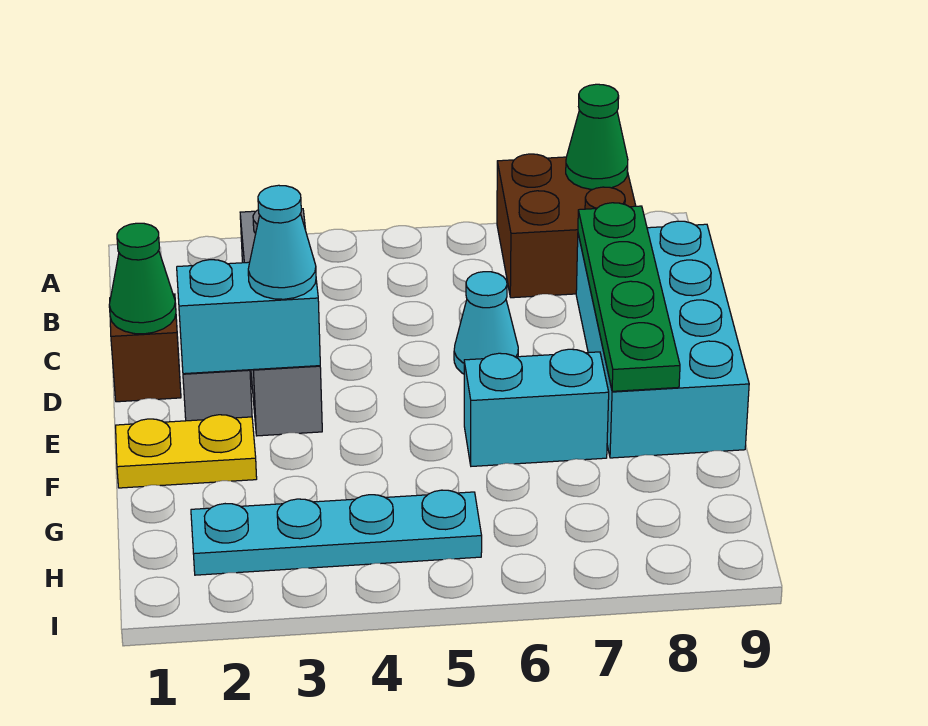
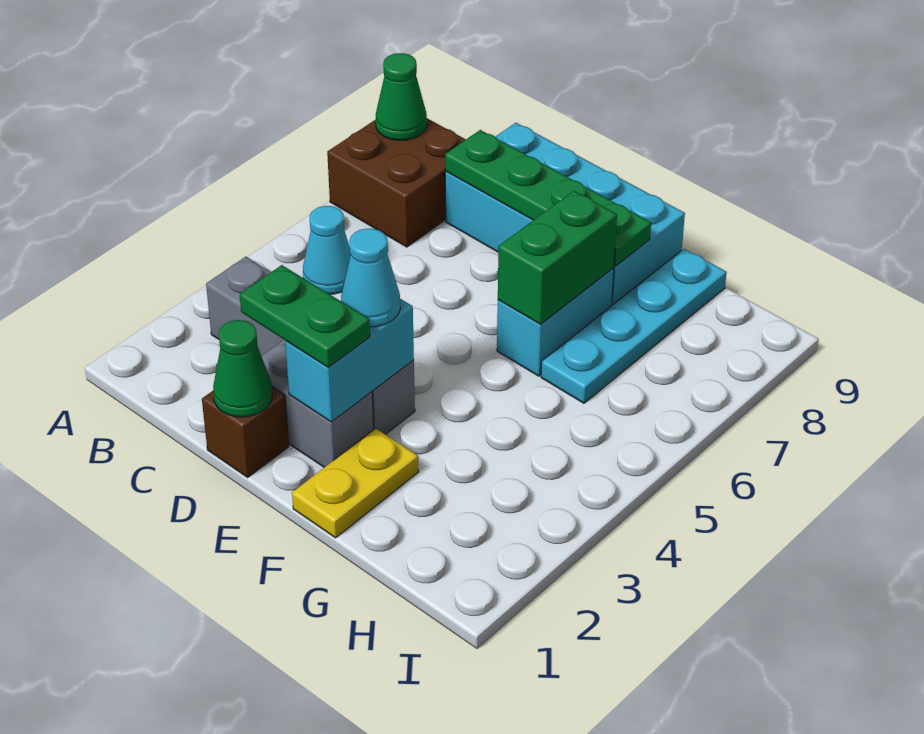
none -> green plate D2:E2 level 3
cyan cone D6 level 1 -> cyan cone B5 level 1
none -> green brick F6:F7 level 2
cyan plate H2:H5 level 1 -> cyan plate G6:G9 level 1

